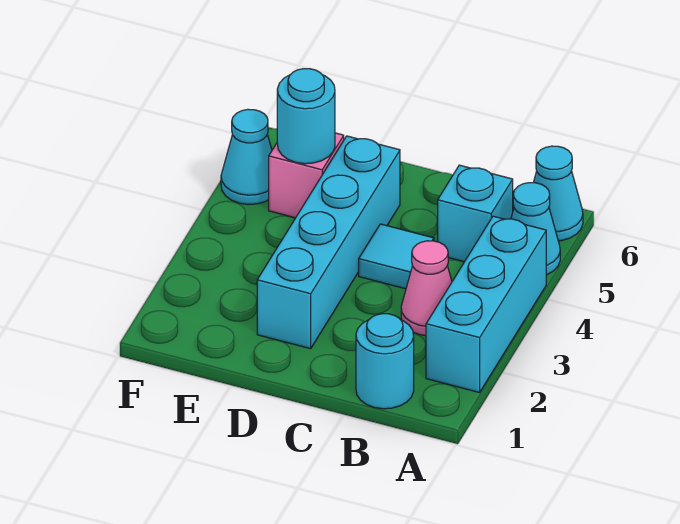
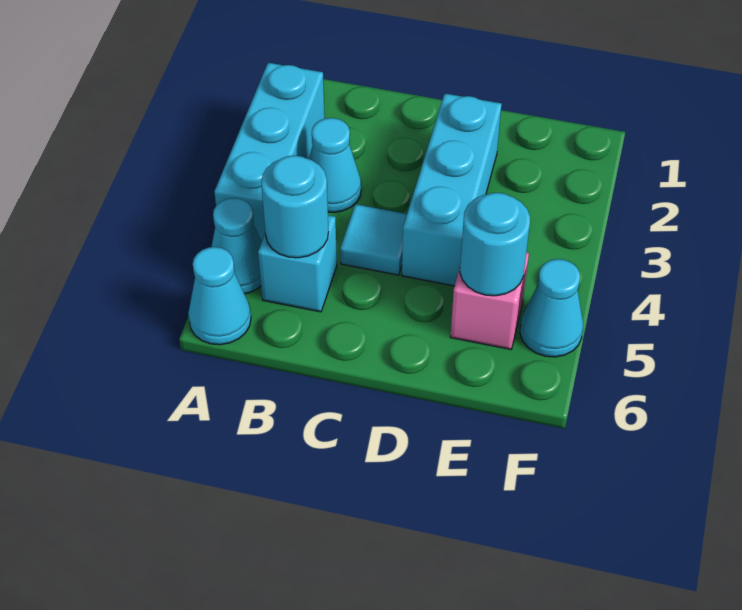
cyan round brick B1 level 1 -> cyan round brick B5 level 2
pink cone B3 level 1 -> cyan cone B3 level 1
cyan brick D2:D5 level 1 -> cyan brick D2:D4 level 1

